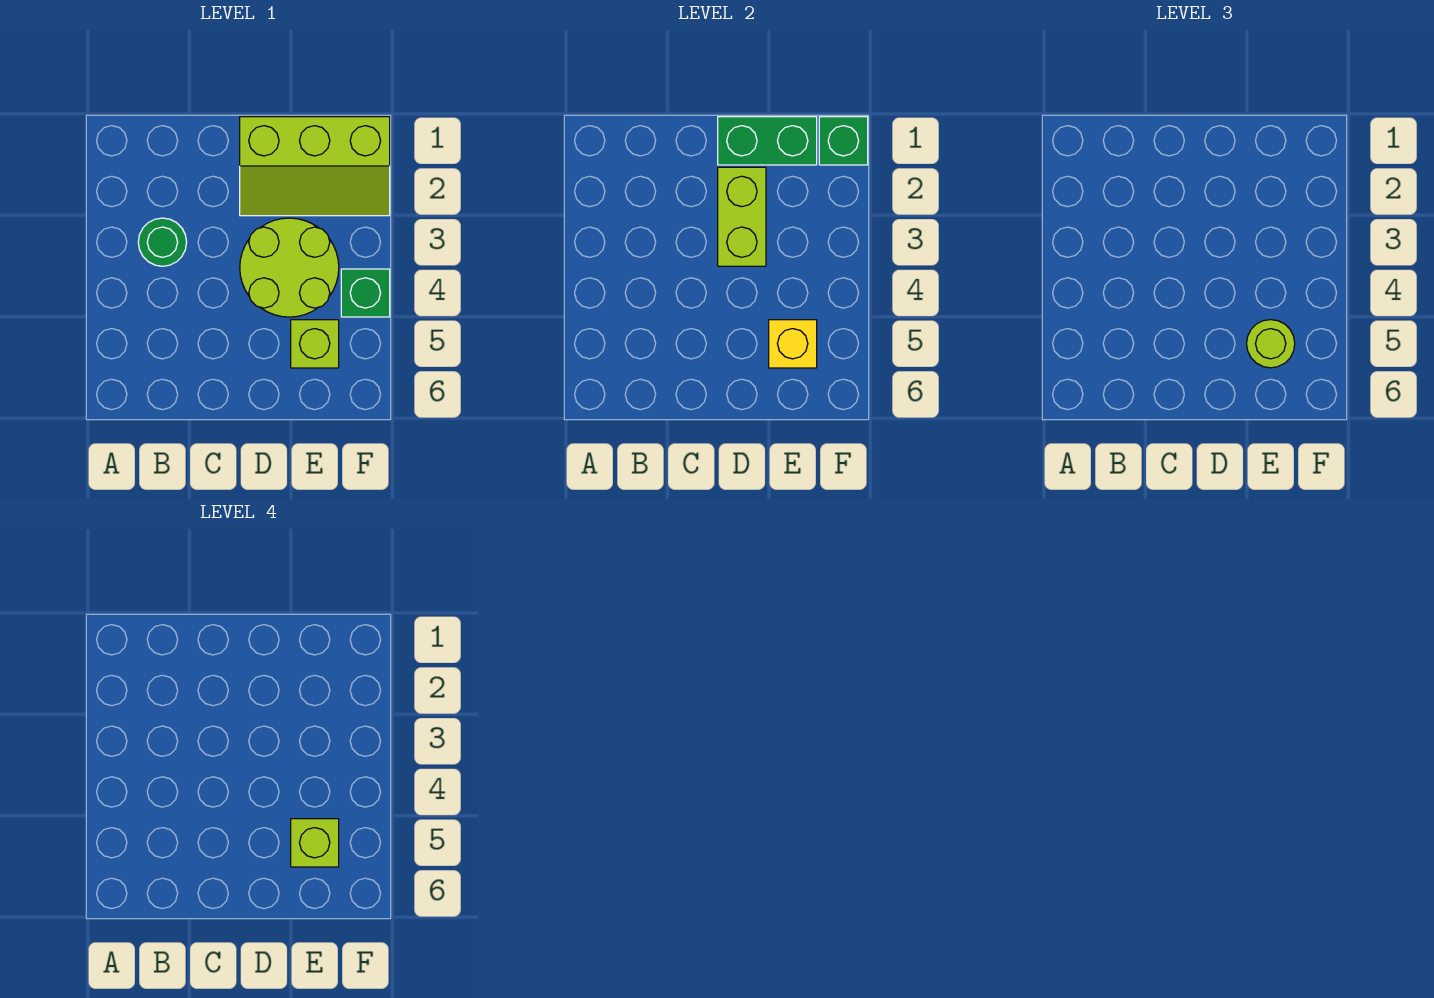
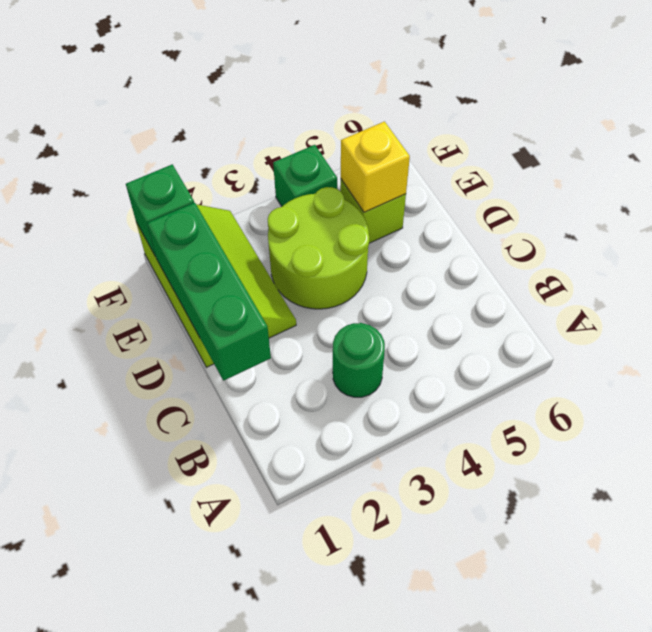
green brick D1:E1 level 2 -> green brick C1:E1 level 2
lime brick D2:D3 level 2 -> none
lime round brick E5 level 3 -> none
lime brick E5 level 4 -> none

